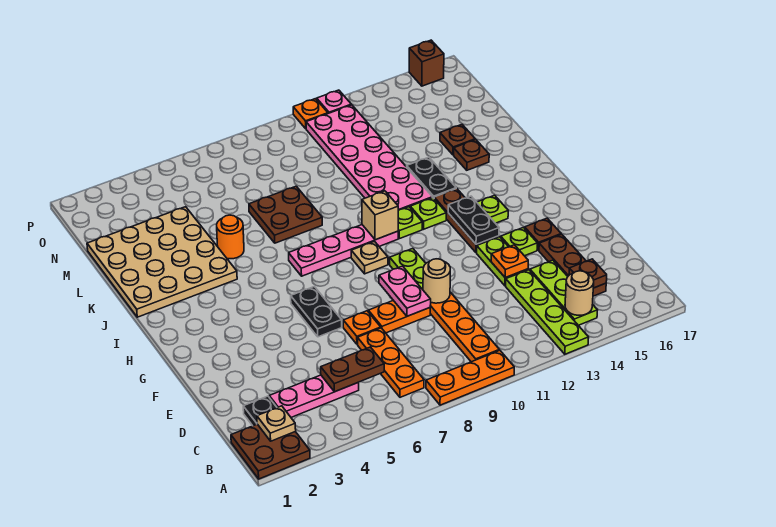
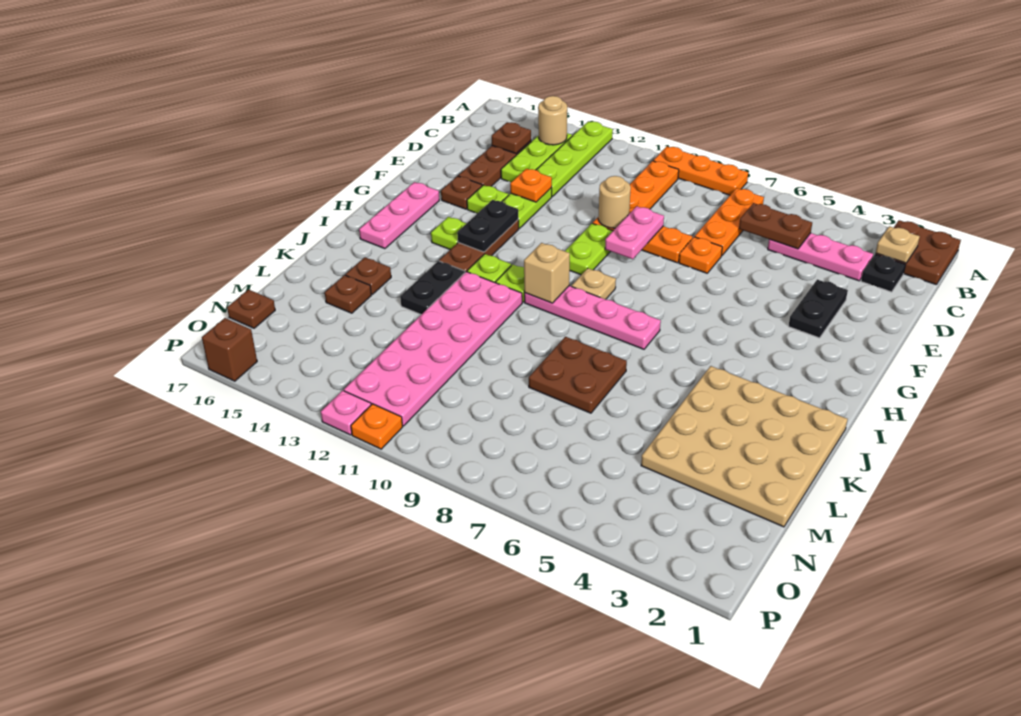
black plate F6:G6 level 1 -> black plate E3:F3 level 1
none -> pink plate G16:I16 level 1
orange round brick K5 level 1 -> none
none -> brown plate N17 level 1

